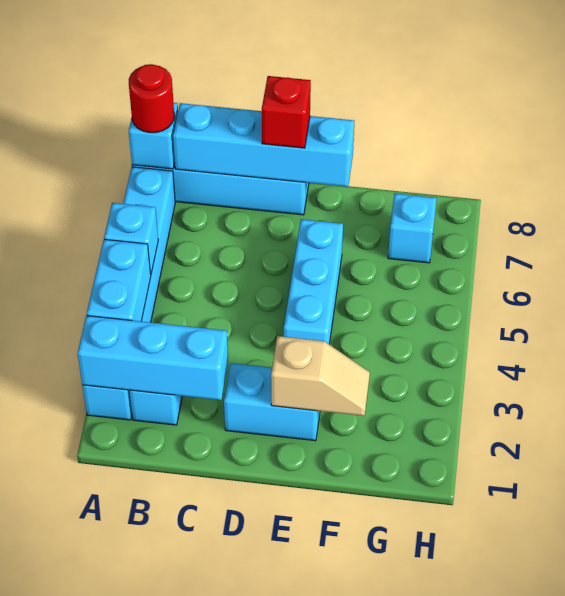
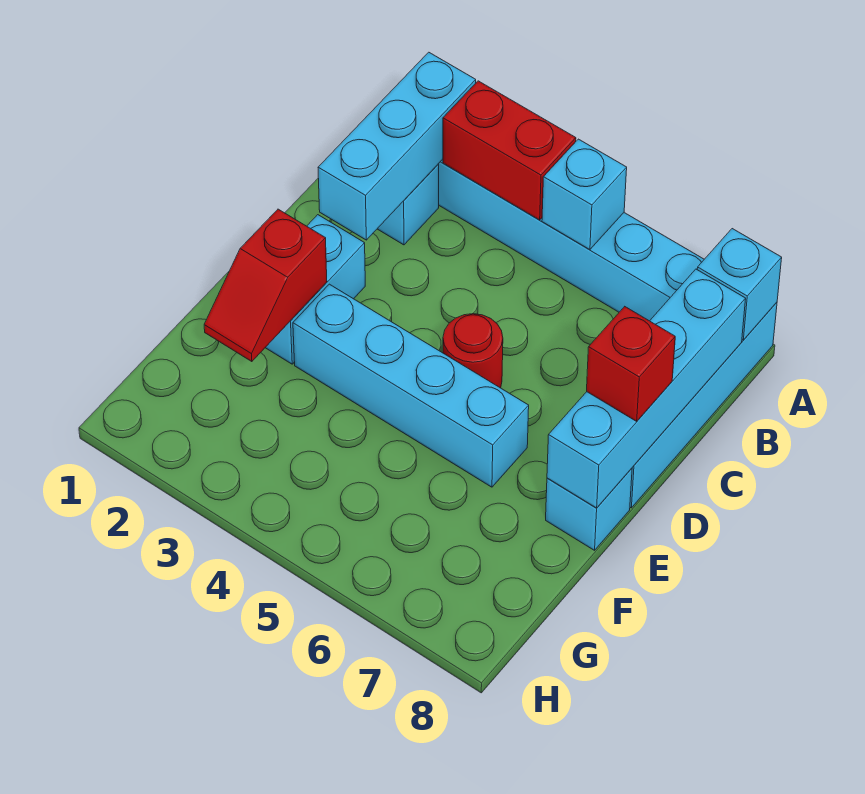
cyan brick A3:A4 level 2 -> red brick A3:A4 level 2
red round brick A8 level 3 -> red round brick D5 level 1
tan slope E2:F2 level 2 top E -> red slope E2:F2 level 2 top E
cyan brick E4:E6 level 1 -> cyan brick E3:E6 level 1
cyan brick G7 level 1 -> cyan brick E8 level 1

